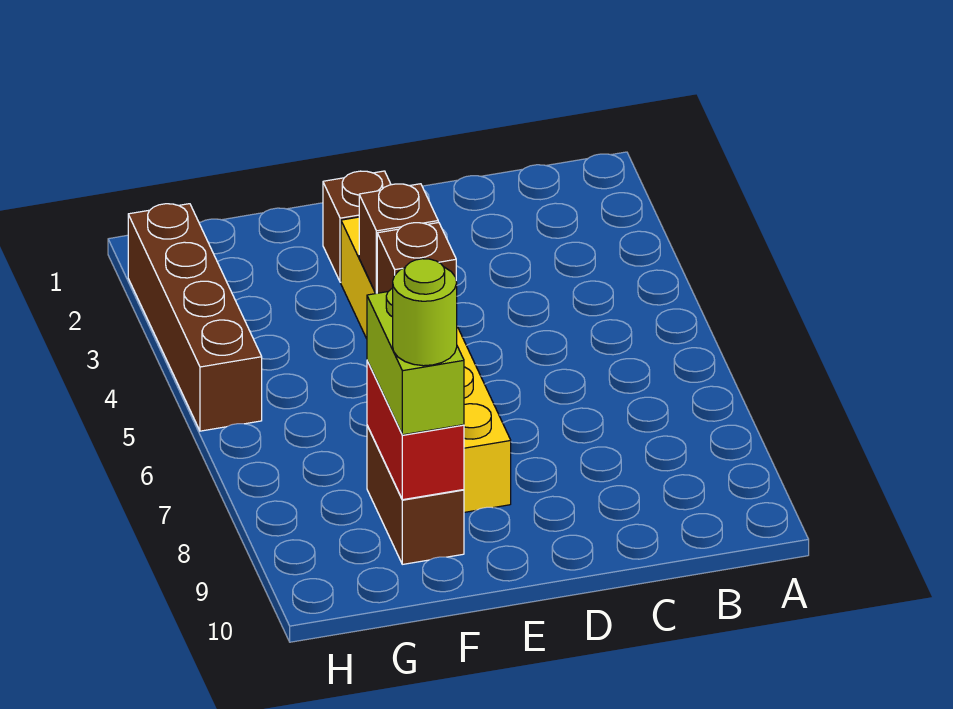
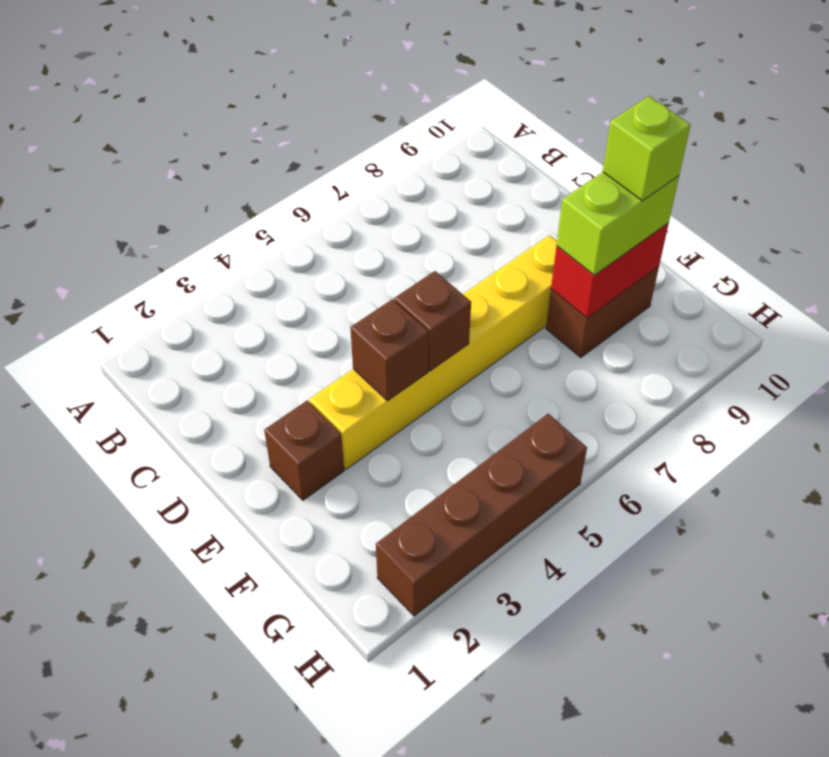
lime round brick F9 level 4 -> lime brick F9 level 4

